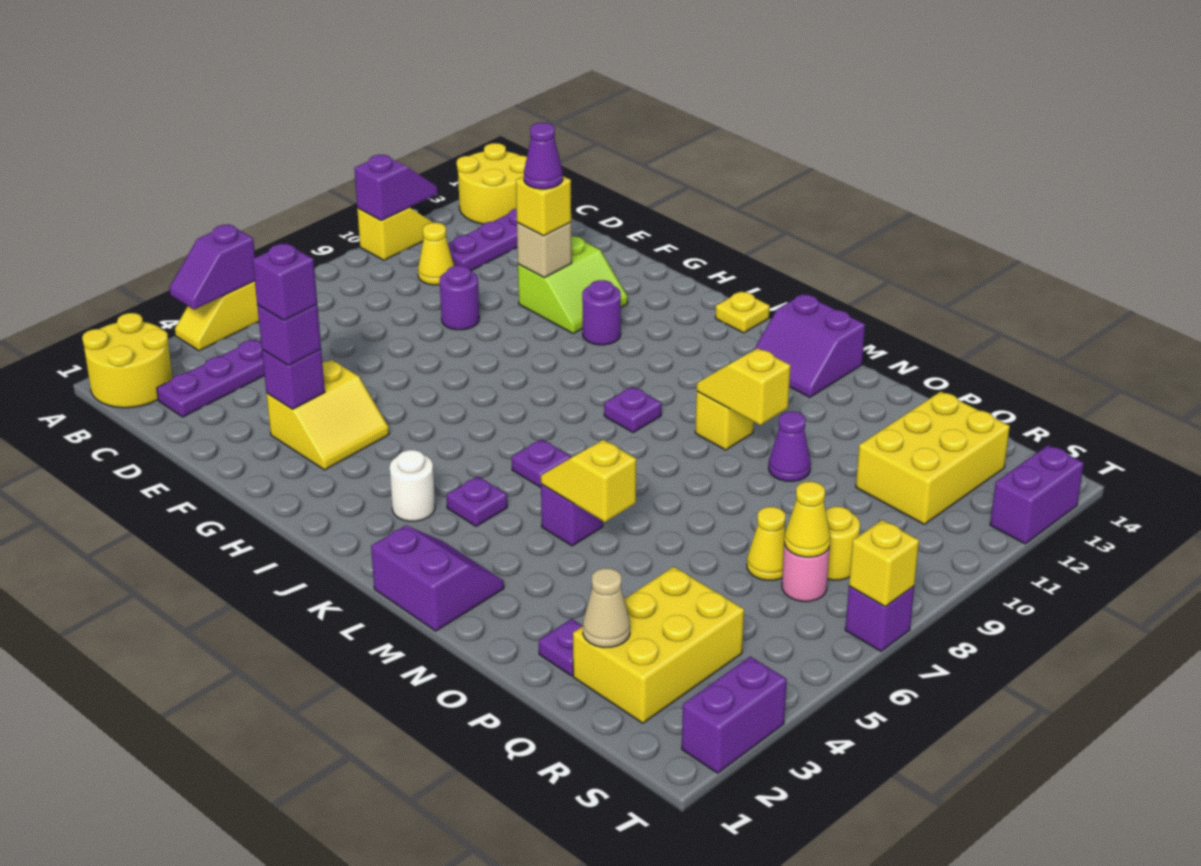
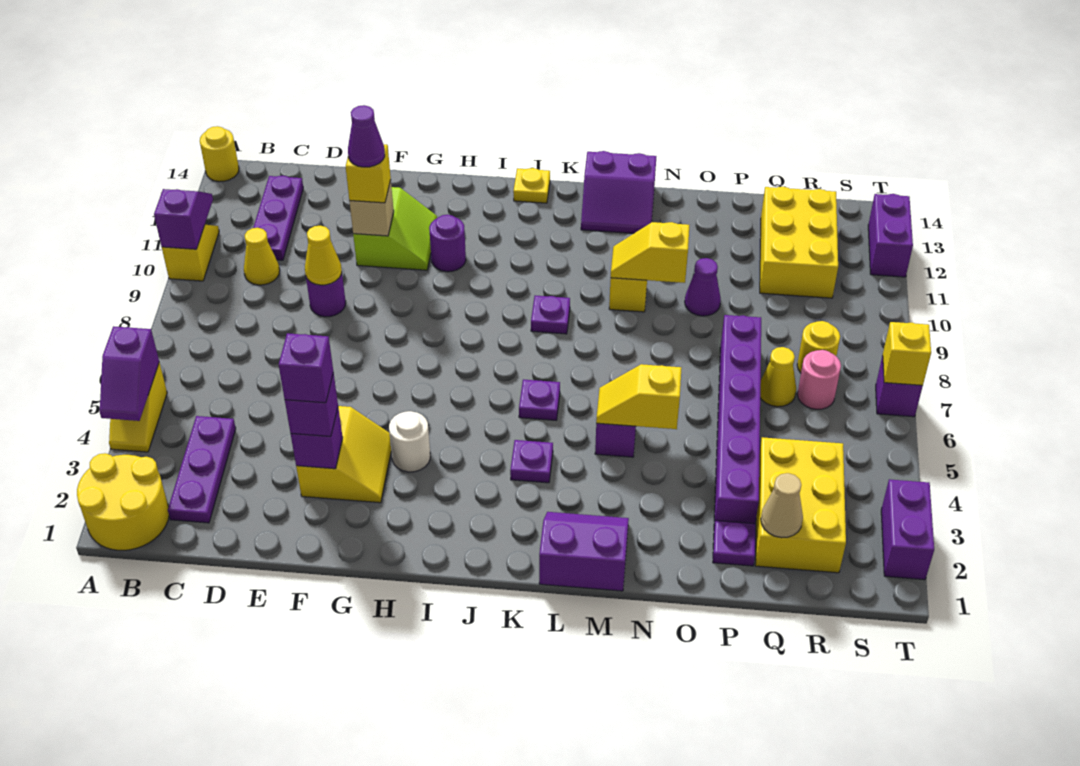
yellow round brick A13:B14 level 1 -> yellow round brick A14 level 1
white round brick J3 level 1 -> white round brick H4 level 1
none -> purple brick P3:P8 level 1
yellow cone R7 level 2 -> yellow cone E9 level 2

